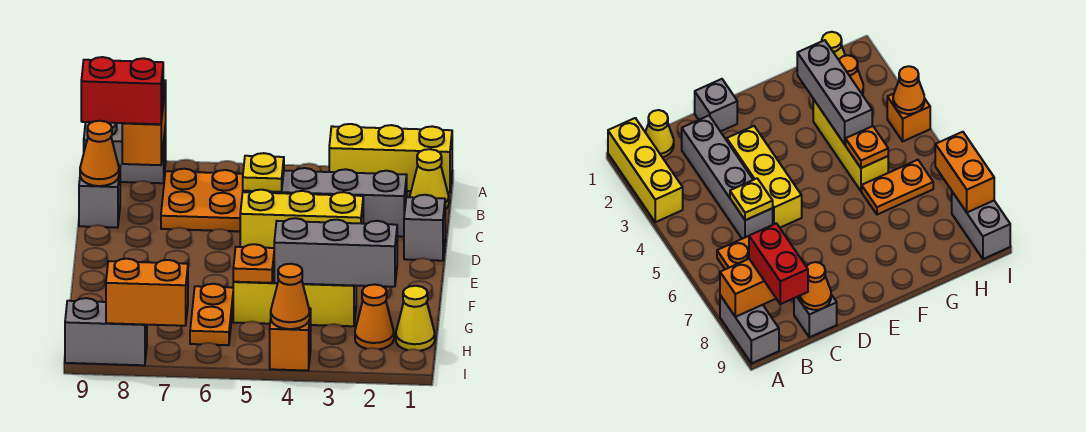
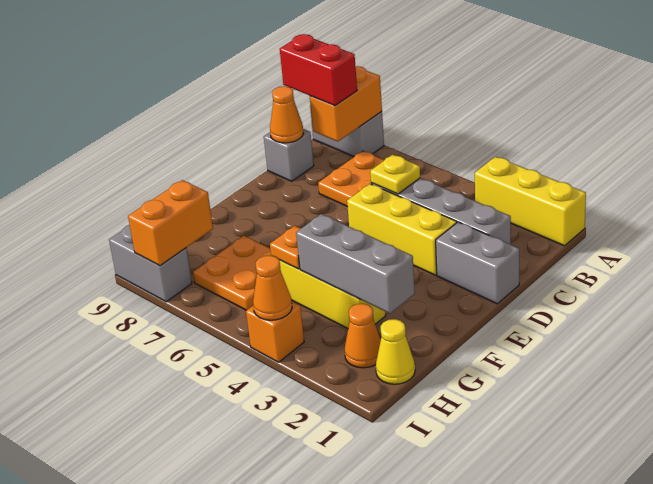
yellow cone B1 level 1 -> none
grey brick D1 level 1 -> grey brick D1:D2 level 1
orange plate G6:H6 level 1 -> orange plate G6:H7 level 1
orange brick I7:I8 level 2 -> orange brick H8:I8 level 2

